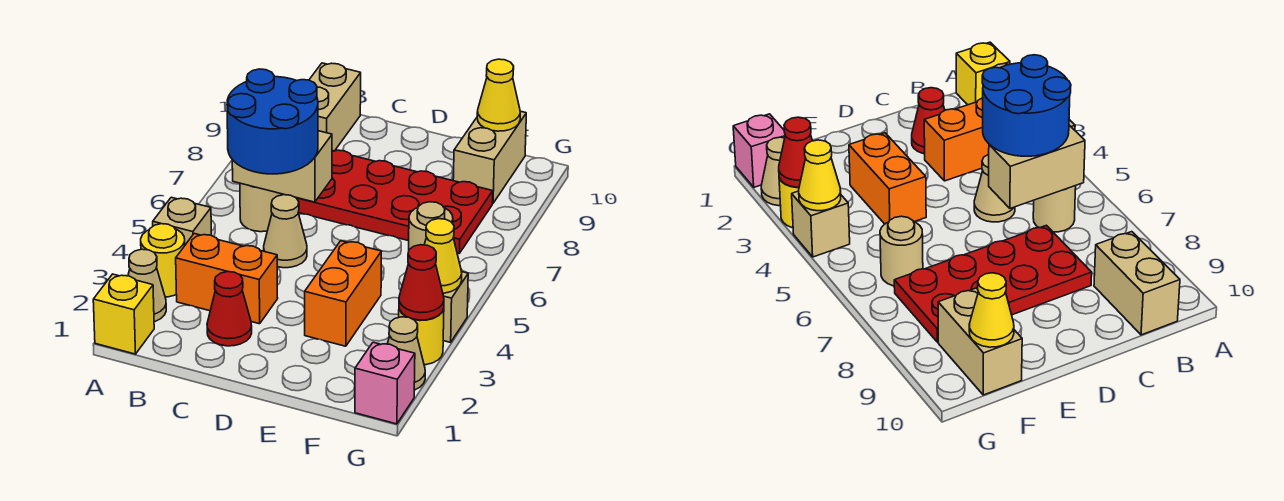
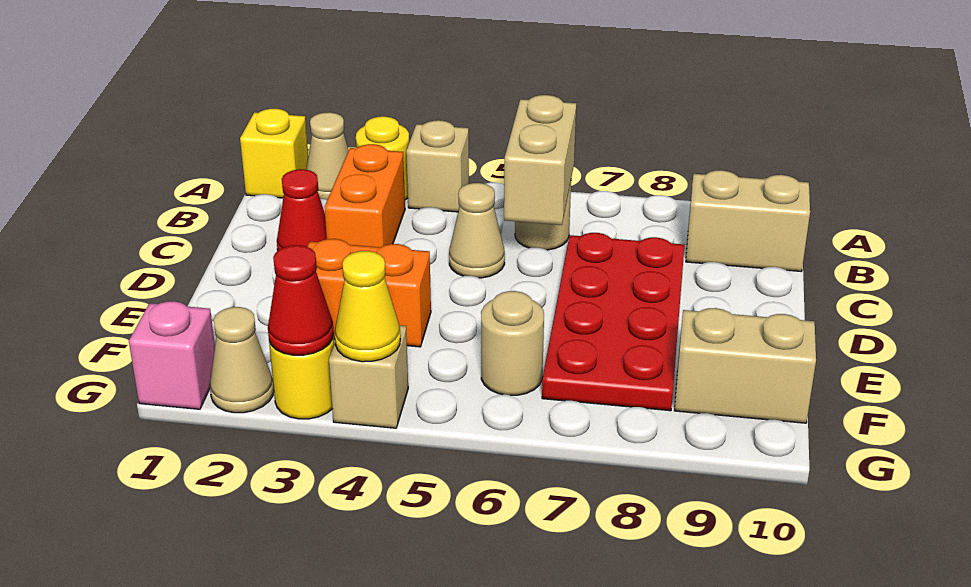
blue round brick B5:C6 level 3 -> none
yellow cone F10 level 2 -> none

